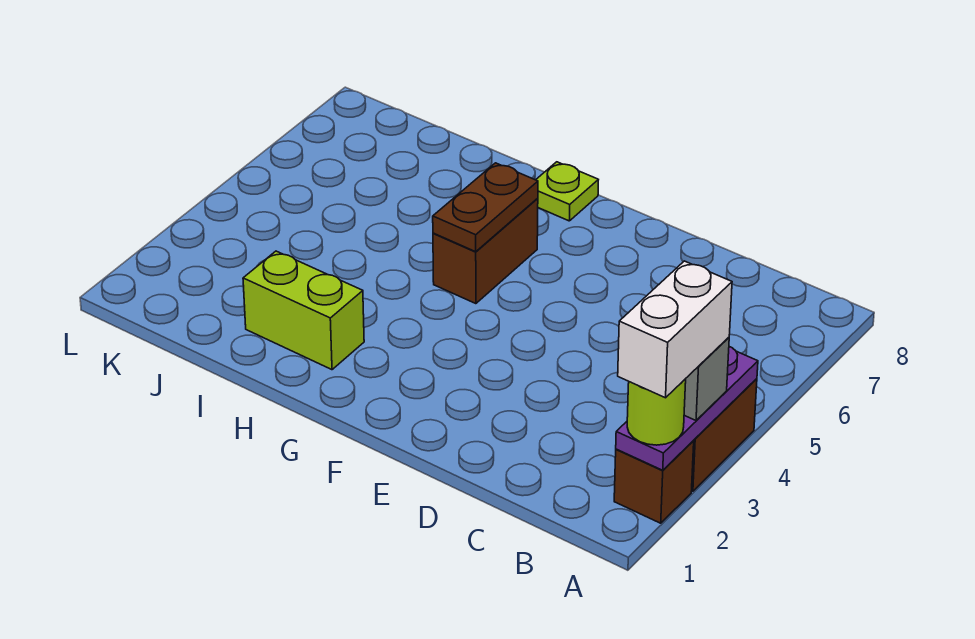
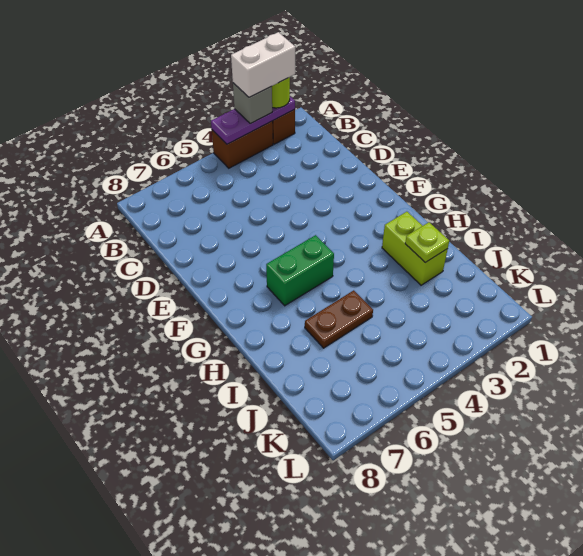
brown brick G5:G6 level 1 -> green brick G5:G6 level 1
brown plate G5:G6 level 2 -> brown plate I5:I6 level 1
lime plate G8 level 1 -> lime plate I2 level 2

